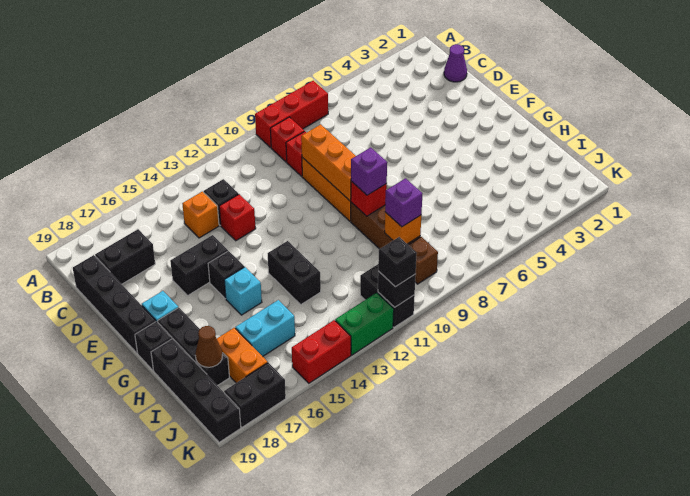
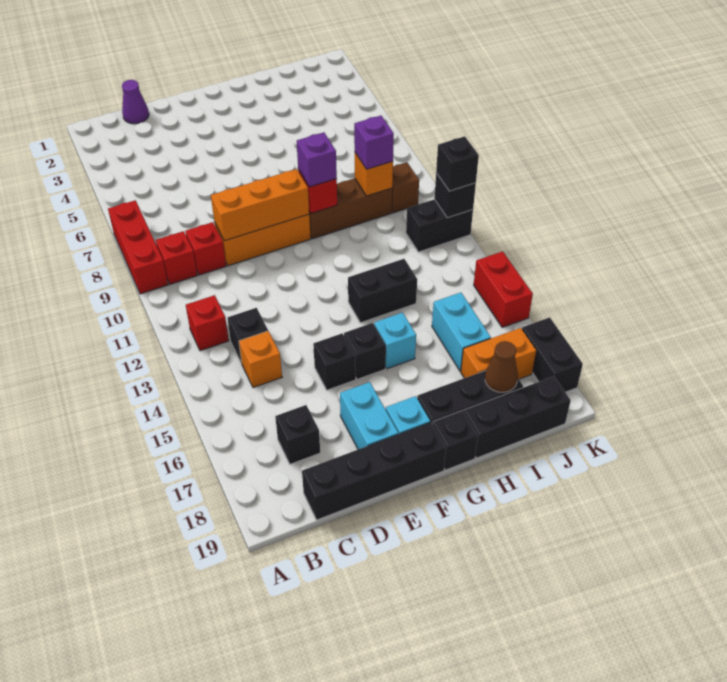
black brick C17:C18 level 1 -> black brick C17 level 1
red brick D13 level 1 -> red brick B12 level 1
black brick E15:E16 level 1 -> black brick E15 level 1
none -> cyan brick E17:E18 level 1
black brick H19:K19 level 1 -> black brick H19:J19 level 1
green brick K12:K13 level 1 -> none

